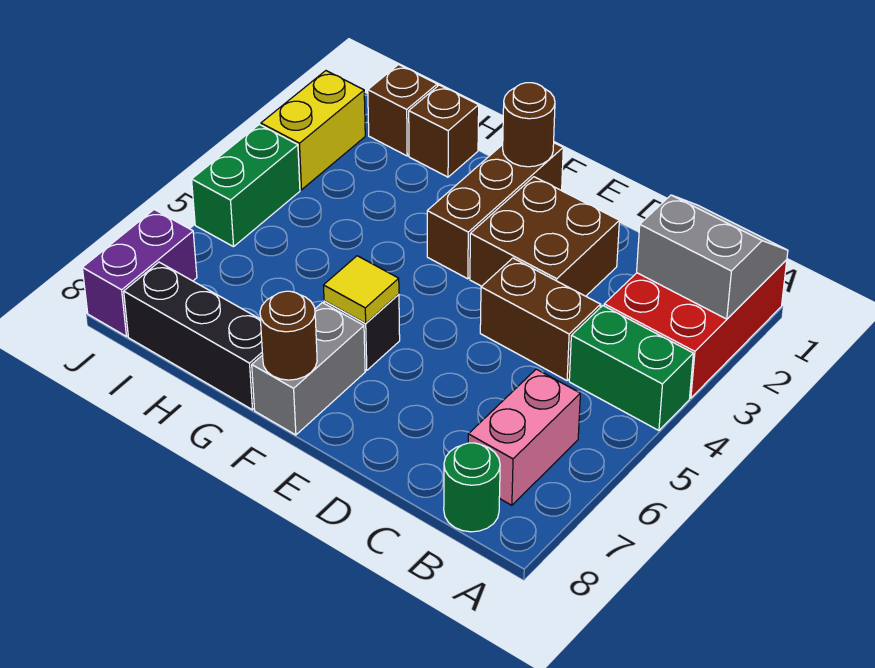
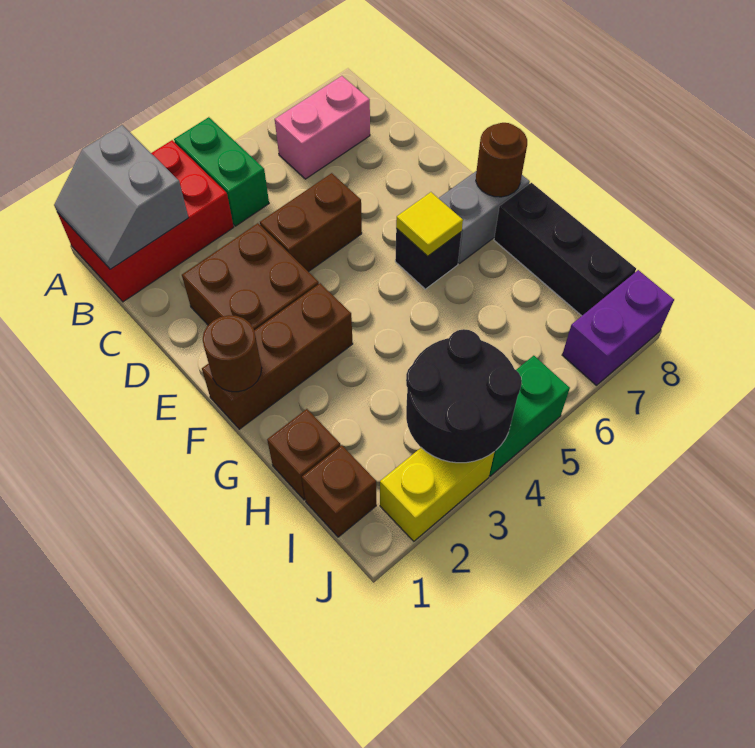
green round brick B8 level 1 -> none
brown brick C4:D4 level 1 -> brown brick D4:D5 level 1
none -> black round brick I3:J4 level 2

